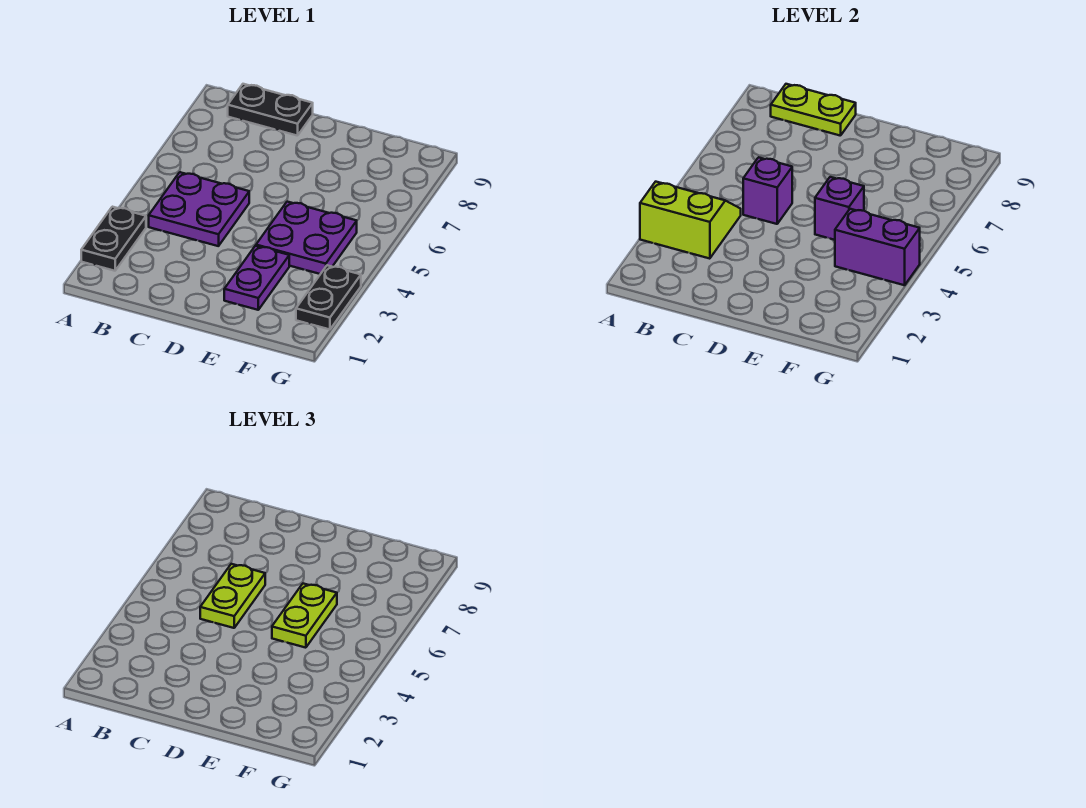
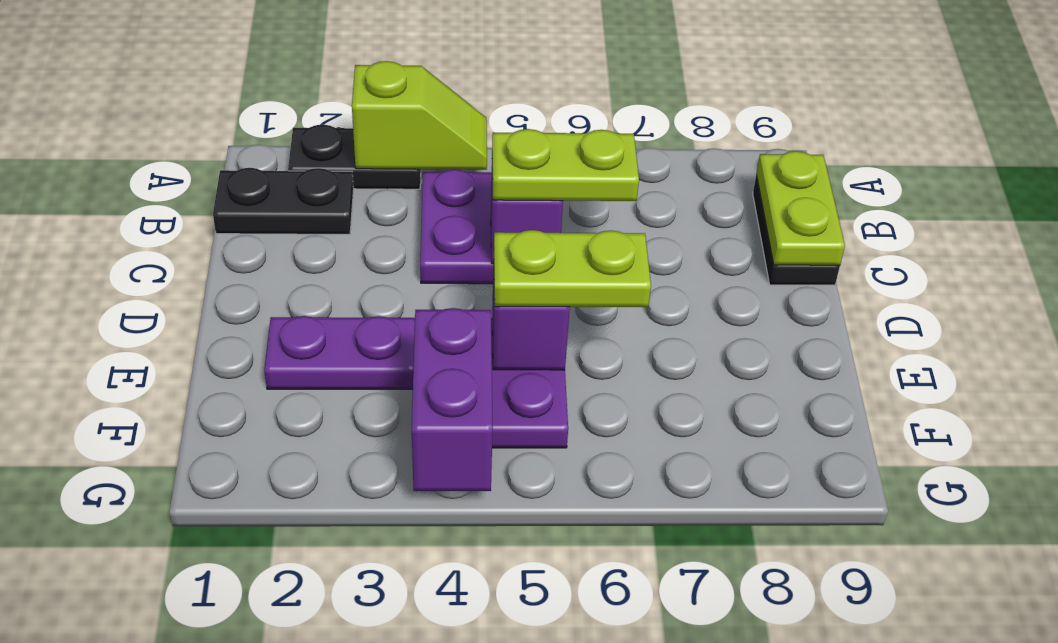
lime slope A3:B4 level 2 top 3 -> lime slope A3:A4 level 2 top 3
black plate G2:G3 level 1 -> black plate B1:B2 level 1

